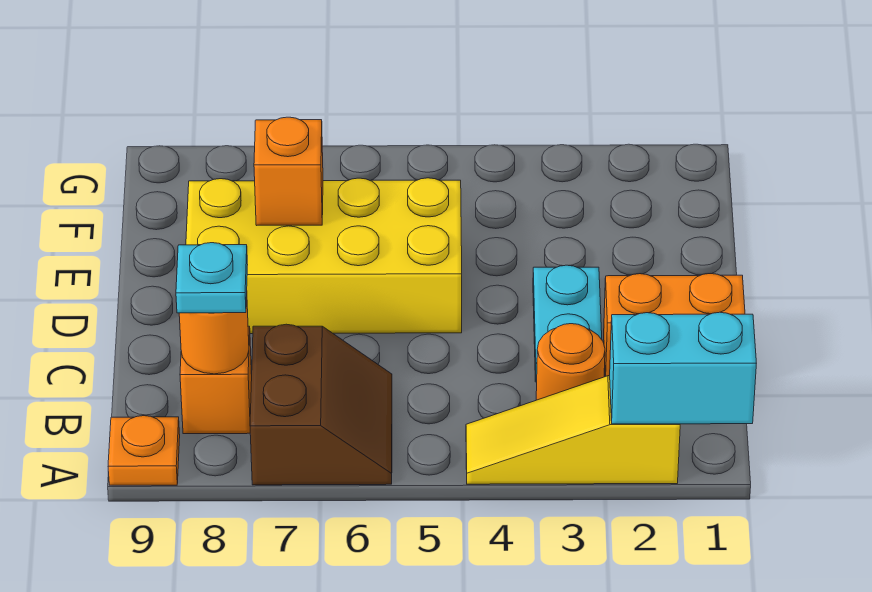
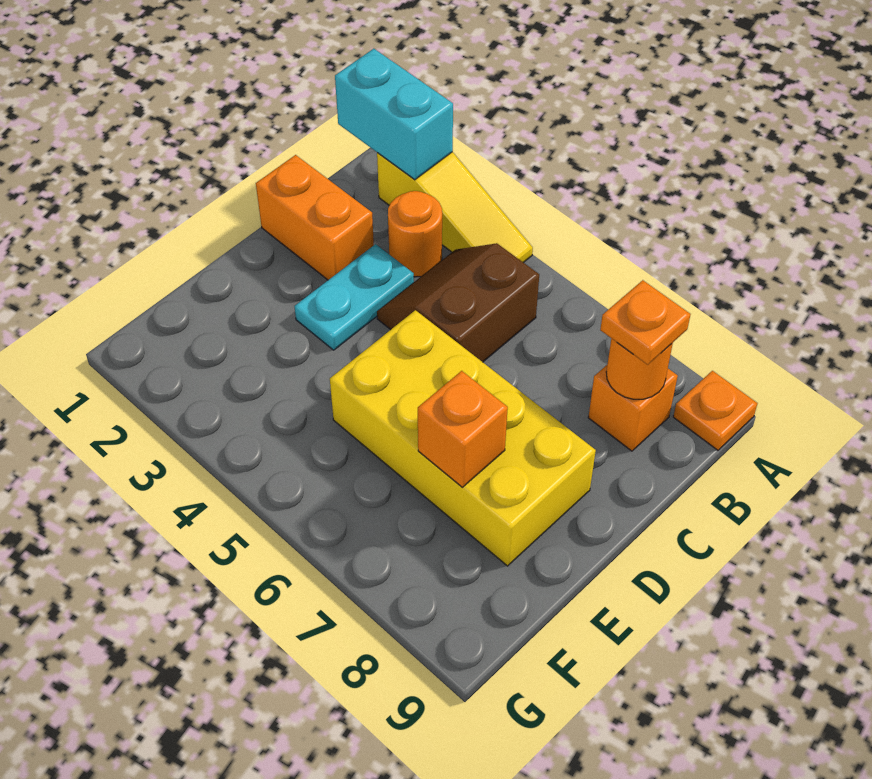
brown slope A6:B7 level 1 top 7 -> brown slope B4:C5 level 1 top 5
cyan plate B8 level 3 -> orange plate B8 level 3

